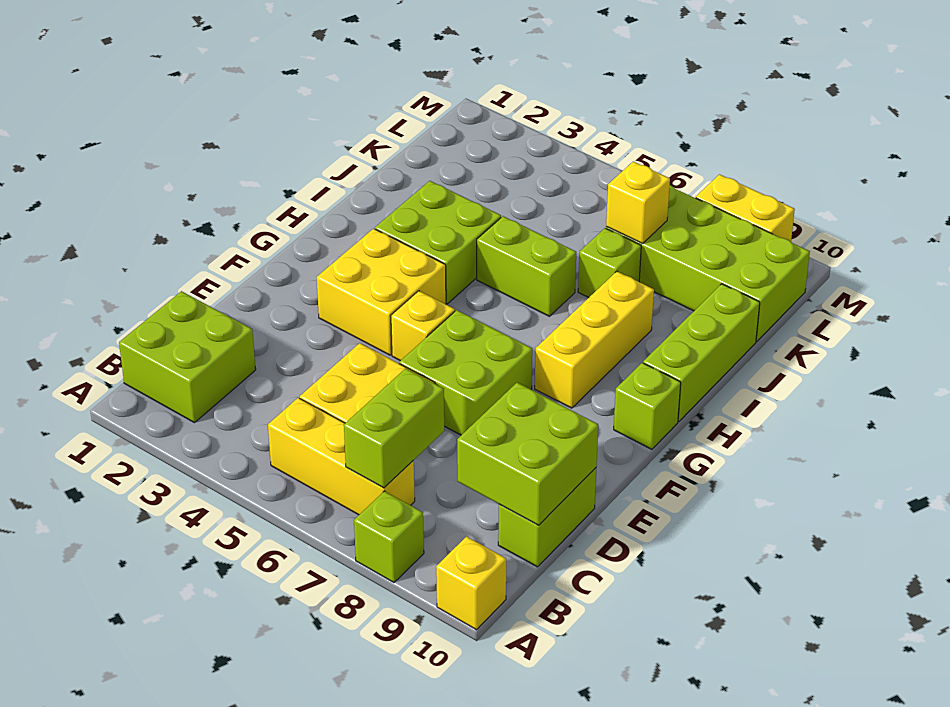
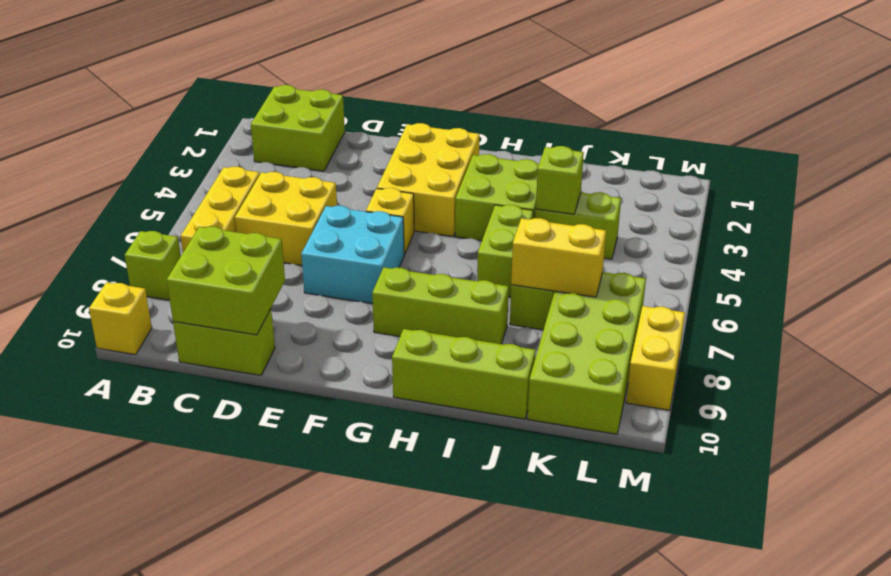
lime brick B7:C7 level 2 -> lime brick J4:K4 level 1
lime brick E6:F7 level 1 -> cyan brick E6:F7 level 1
yellow brick F3:G4 level 1 -> yellow brick F2:G4 level 1
yellow brick G8:I8 level 1 -> lime brick G8:I8 level 1
lime brick G10 level 1 -> lime brick J4 level 2
yellow brick K7 level 2 -> yellow brick J7:K7 level 2

